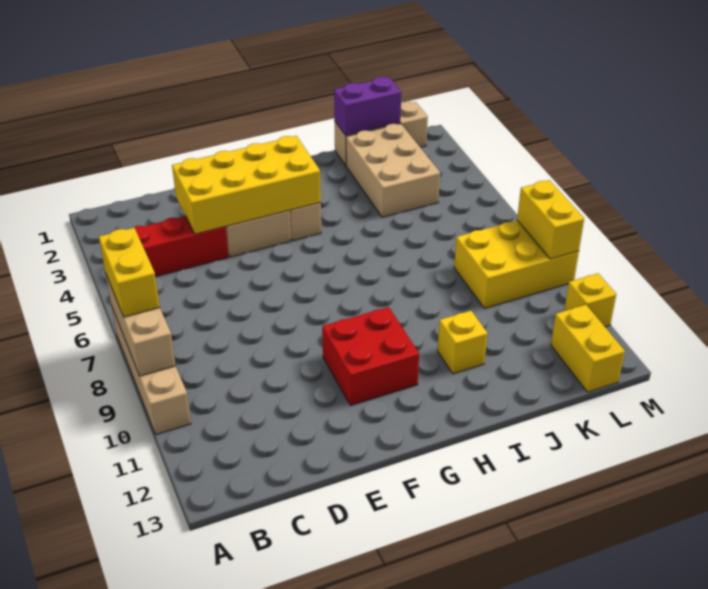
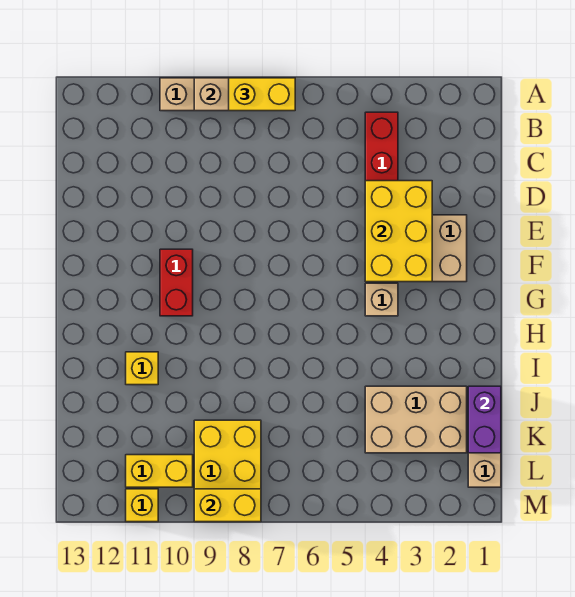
yellow brick D3:G4 level 2 -> yellow brick D3:F4 level 2
red brick F10:G11 level 1 -> red brick F10:G10 level 1
yellow brick L12:L13 level 1 -> yellow brick L10:L11 level 1

